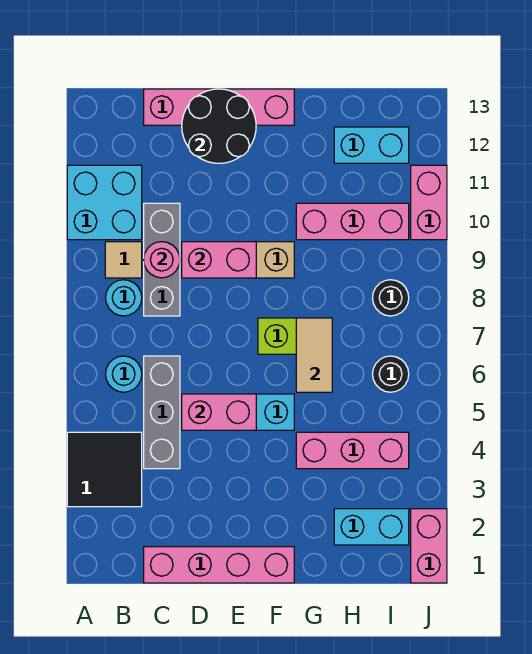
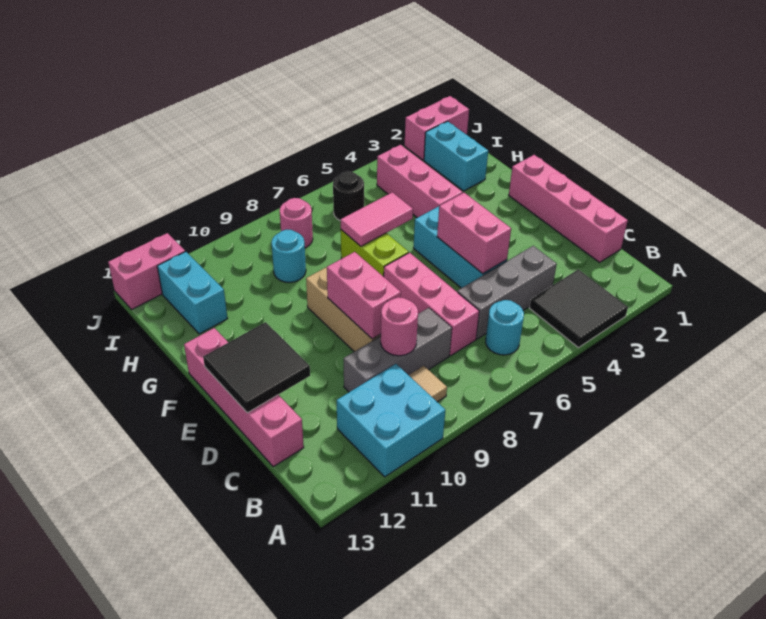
cyan round brick B8 level 1 -> cyan round brick H9 level 1
black round brick D12:E13 level 2 -> black tile D12:E13 level 2
tan tile G6:G7 level 2 -> pink tile G6:G7 level 2
pink brick G10:I10 level 1 -> pink brick C7:E7 level 1
black round brick I8 level 1 -> pink round brick I8 level 1
pink brick J10:J11 level 1 -> pink brick J12:J13 level 1

